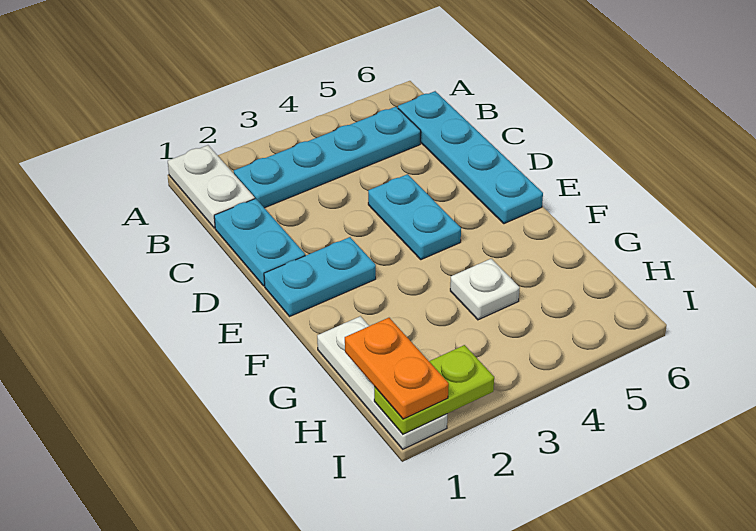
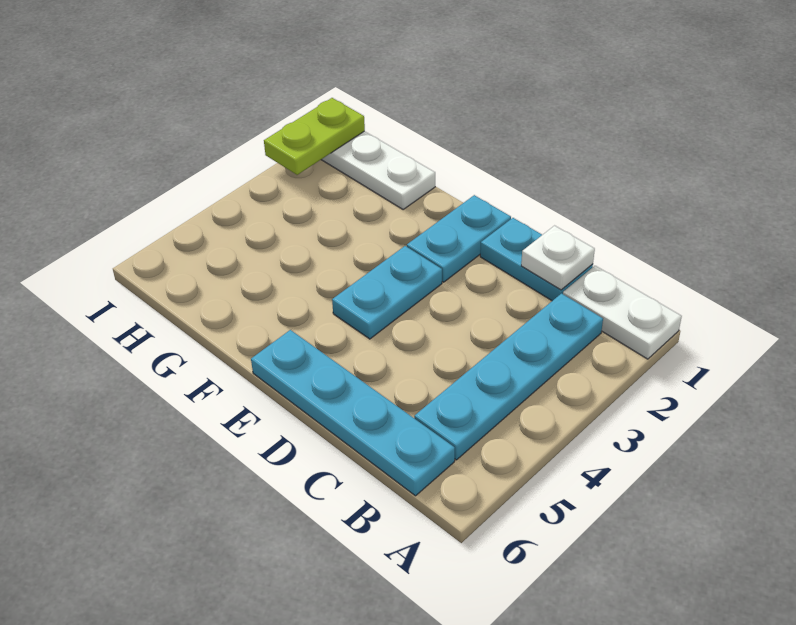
cyan plate D4:E4 level 1 -> cyan plate E3:E4 level 1
white plate G4 level 1 -> white plate C1 level 2
orange plate H1:I1 level 3 -> none

